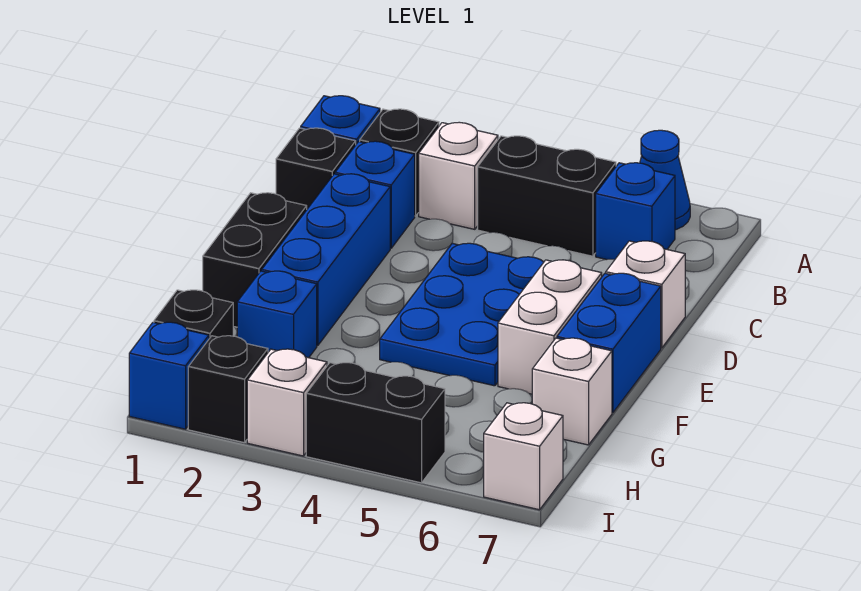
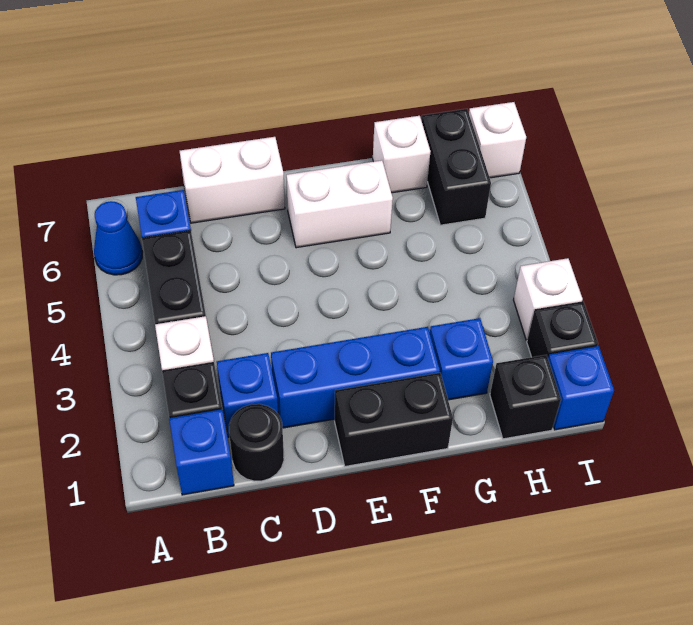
black brick C1 level 1 -> black round brick C1 level 1
blue plate D4:F5 level 1 -> none
white brick D7 level 1 -> white brick C7:D7 level 1
blue brick E7:F7 level 1 -> none
black brick I4:I5 level 1 -> black brick H6:H7 level 1

